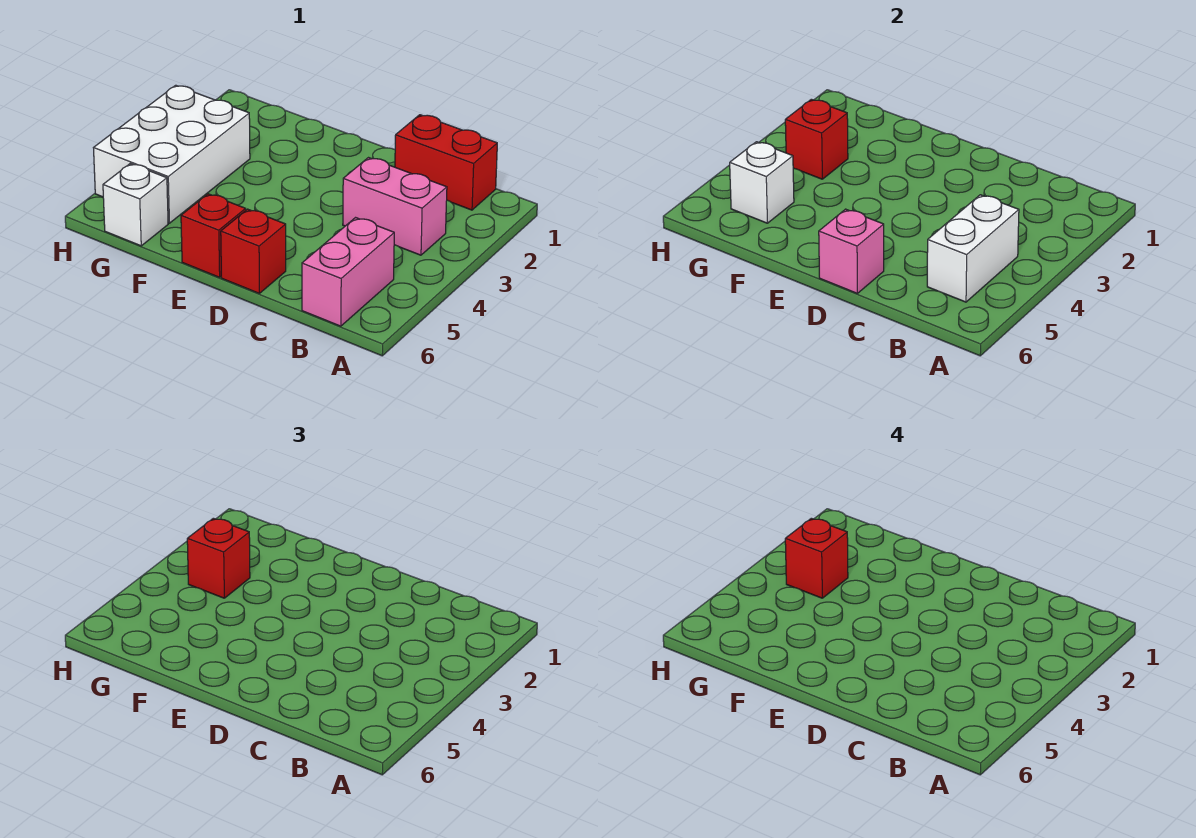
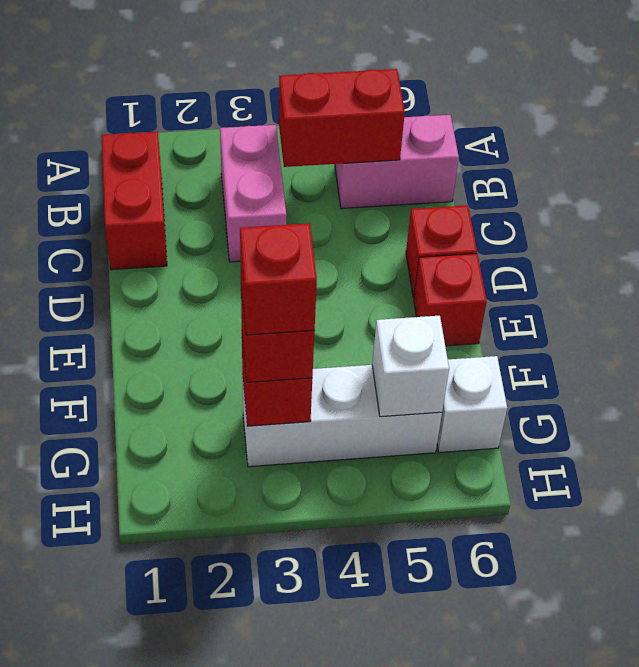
white brick B4:B5 level 2 -> red brick B4:B5 level 2
pink brick D6 level 2 -> none
white brick G3:H5 level 1 -> white brick G3:G5 level 1

